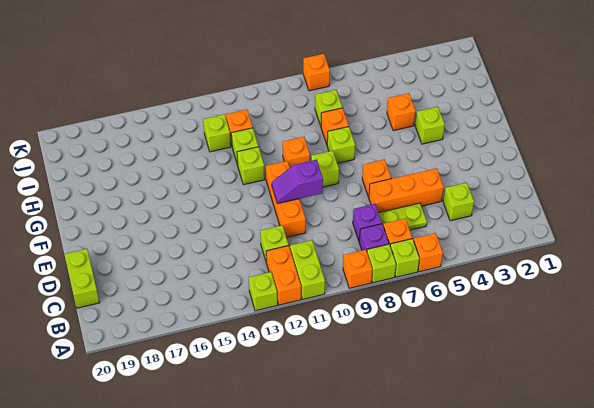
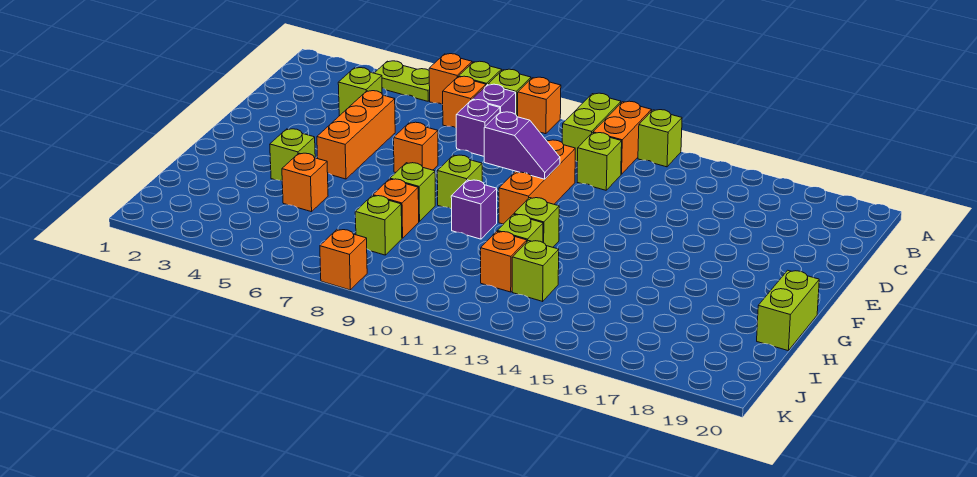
lime plate C6:C7 level 1 -> lime plate A4:A5 level 1
lime brick C20:D20 level 1 -> lime brick G20:H20 level 1
orange brick D5:D7 level 1 -> orange brick D5:F5 level 1
orange brick G10 level 1 -> purple brick G10 level 1

